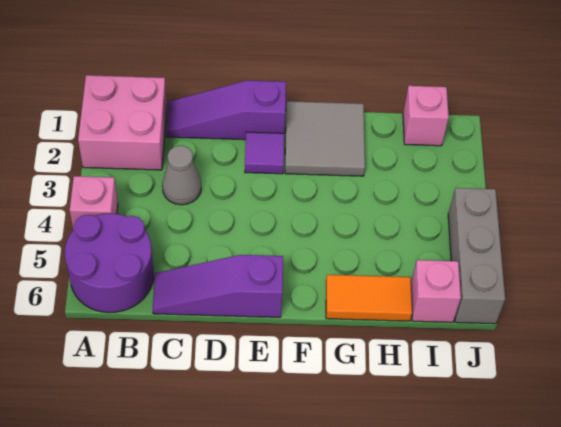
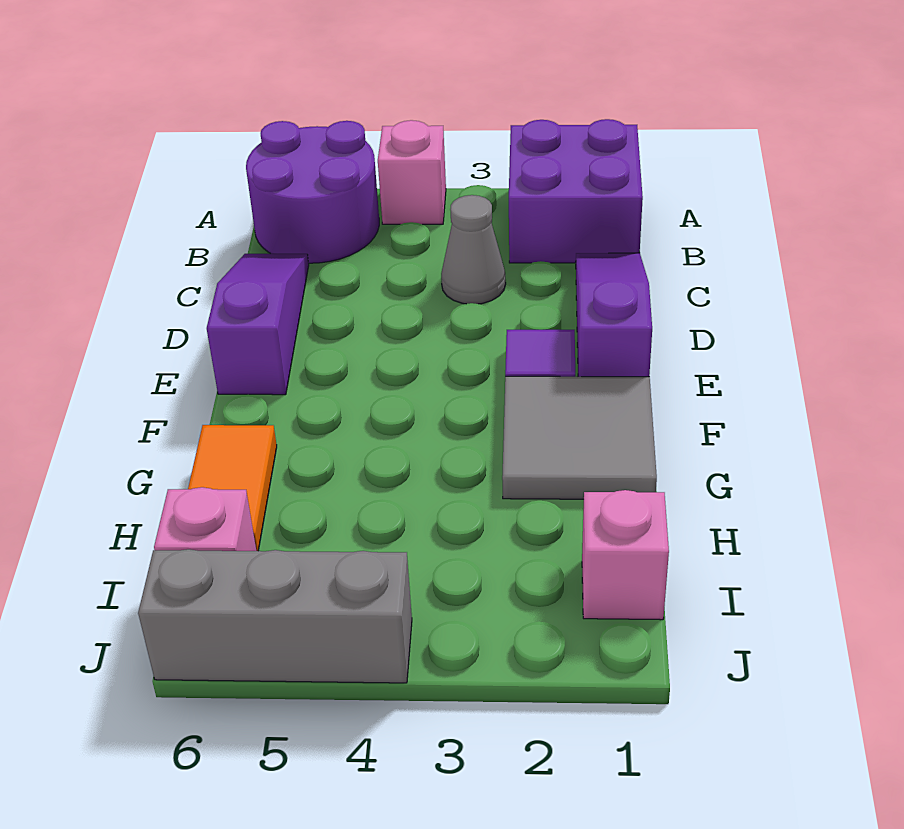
pink brick A1:B2 level 1 -> purple brick A1:B2 level 1

